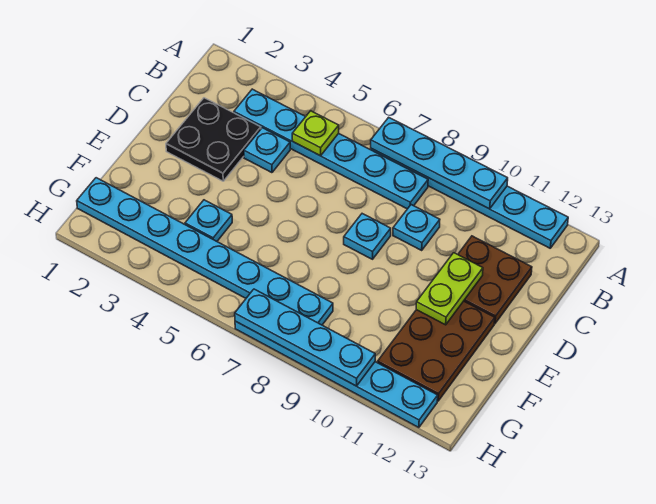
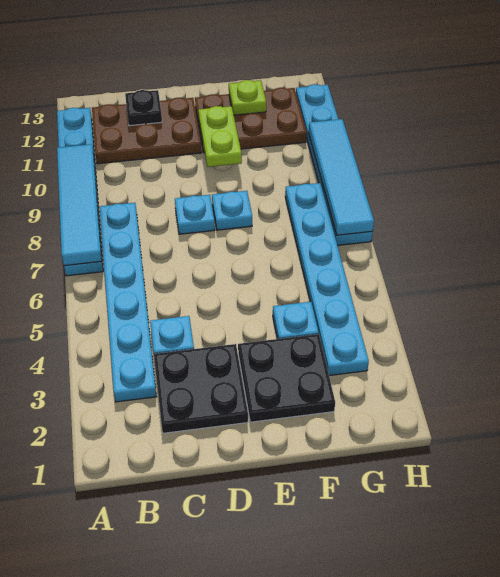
cyan plate A7:A10 level 2 -> cyan tile A7:A10 level 2
lime plate B5 level 2 -> lime plate F12 level 2
cyan plate C9 level 1 -> cyan plate E8 level 1
brown plate C11:D12 level 1 -> brown plate B11:D12 level 1
none -> black plate C12 level 2
lime plate D11:E11 level 2 -> lime plate E10:E11 level 2
none -> black plate E2:F3 level 1
cyan plate G1:G8 level 1 -> cyan plate G3:G8 level 1
cyan plate H7:H10 level 2 -> cyan tile H7:H10 level 2

